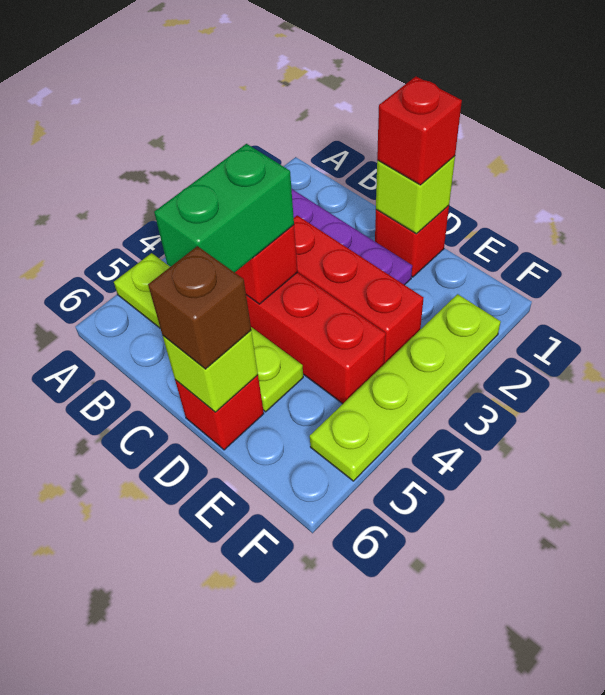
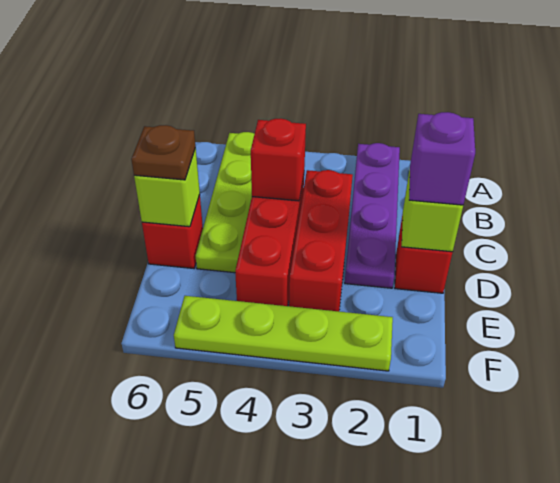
green brick C4:C5 level 3 -> none
red brick D1 level 3 -> purple brick D1 level 3
brown brick D6 level 3 -> brown plate D6 level 3

